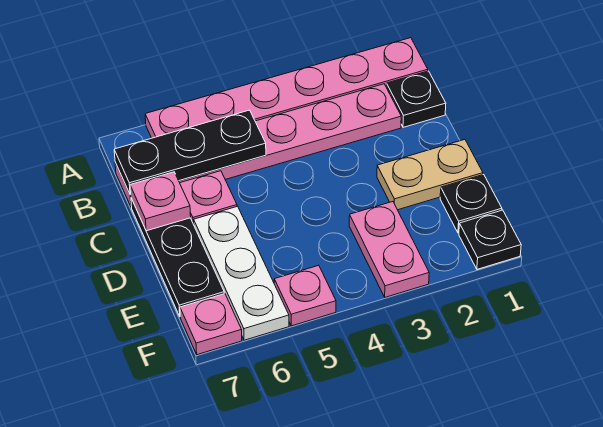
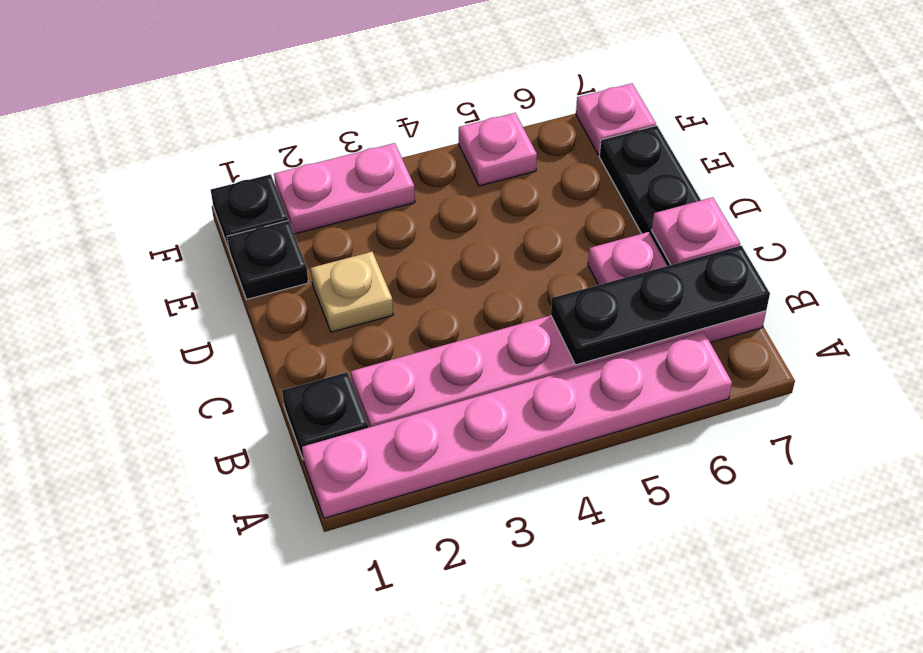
tan plate D1:D2 level 1 -> tan plate D2 level 1
white plate D6:F6 level 1 -> none
pink plate E3:F3 level 1 -> pink plate F2:F3 level 1

